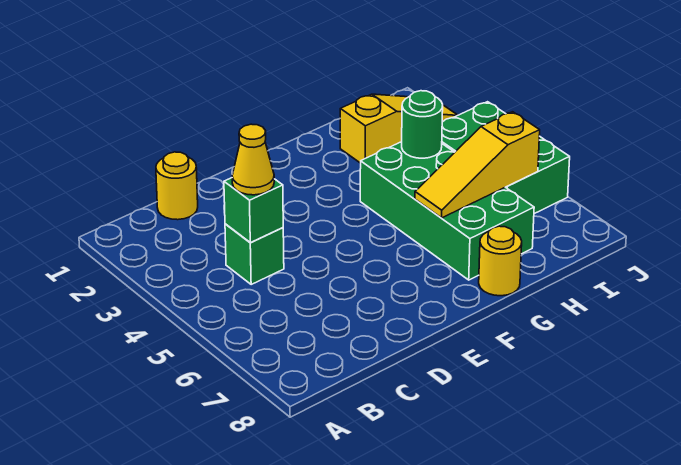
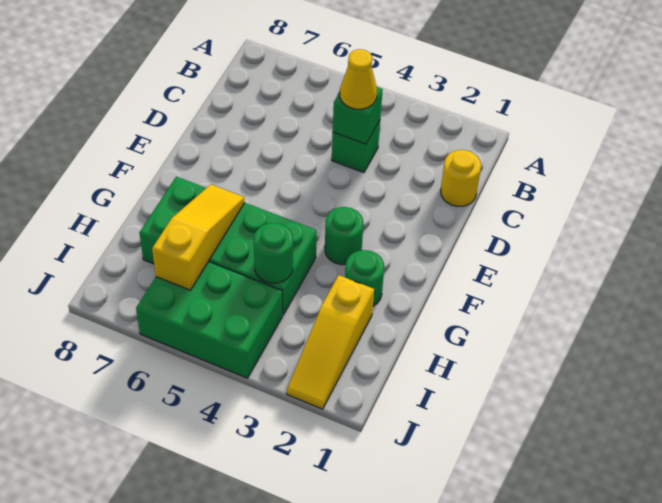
none -> green round brick F3 level 1
none -> green round brick G2 level 1
yellow round brick G8 level 1 -> none

